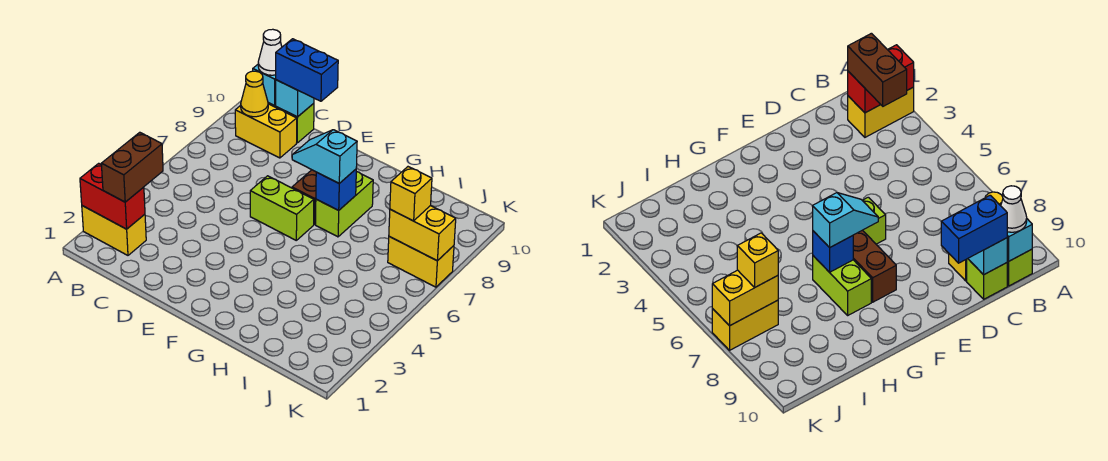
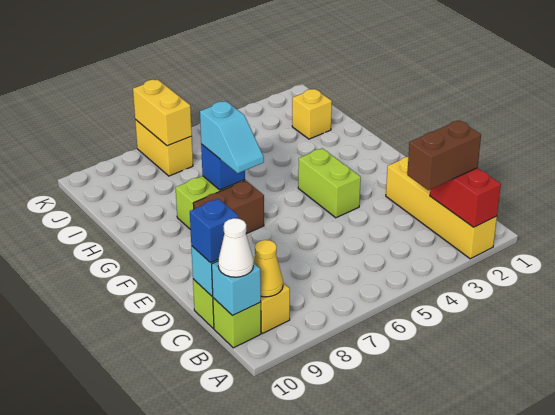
yellow brick A2:B2 level 1 -> yellow brick A2:D2 level 1
blue brick C10:D10 level 3 -> blue brick C10 level 3
lime brick E6:F6 level 1 -> lime brick E4:F4 level 1
yellow brick J7 level 3 -> yellow brick I2 level 1

